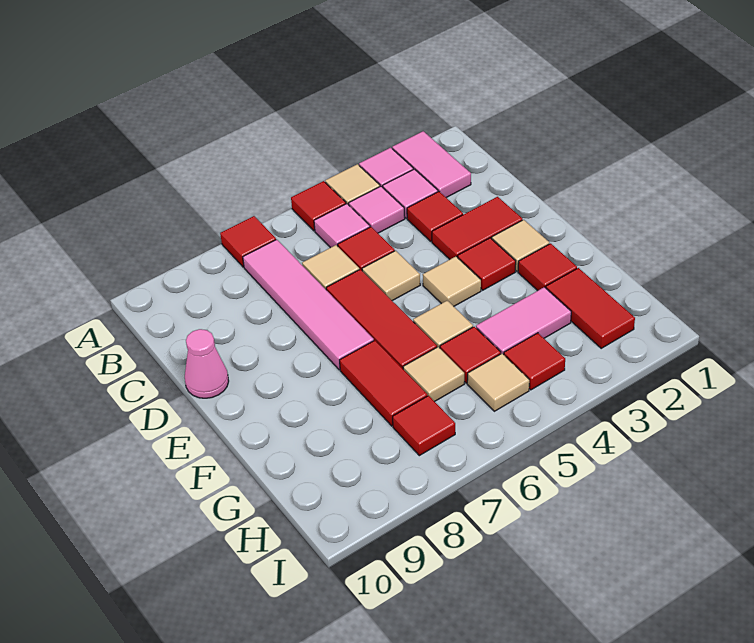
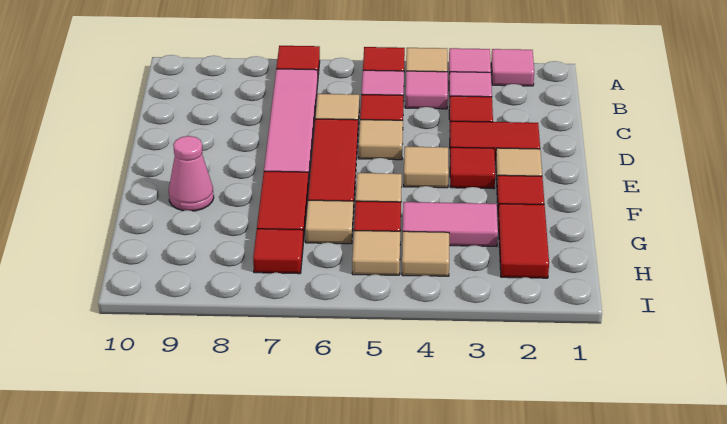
pink tile A2:B2 level 1 -> pink tile A2 level 1
pink cone D10 level 1 -> pink cone F9 level 1
red tile H4 level 1 -> tan tile H4 level 1

